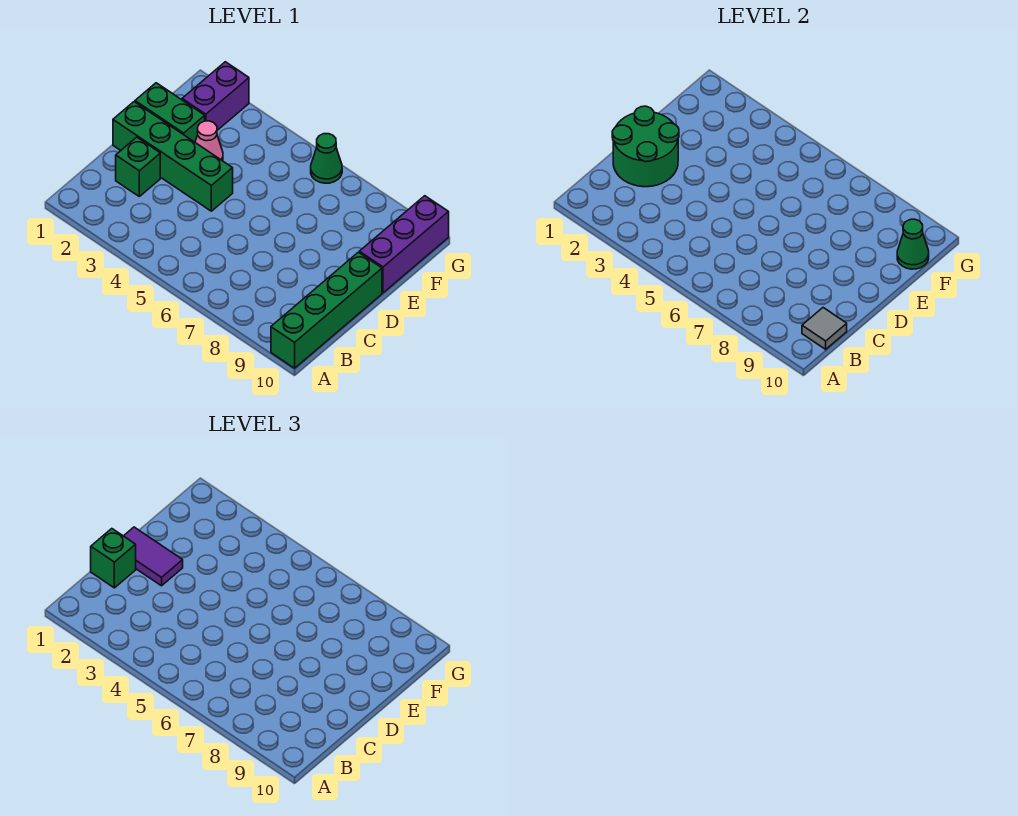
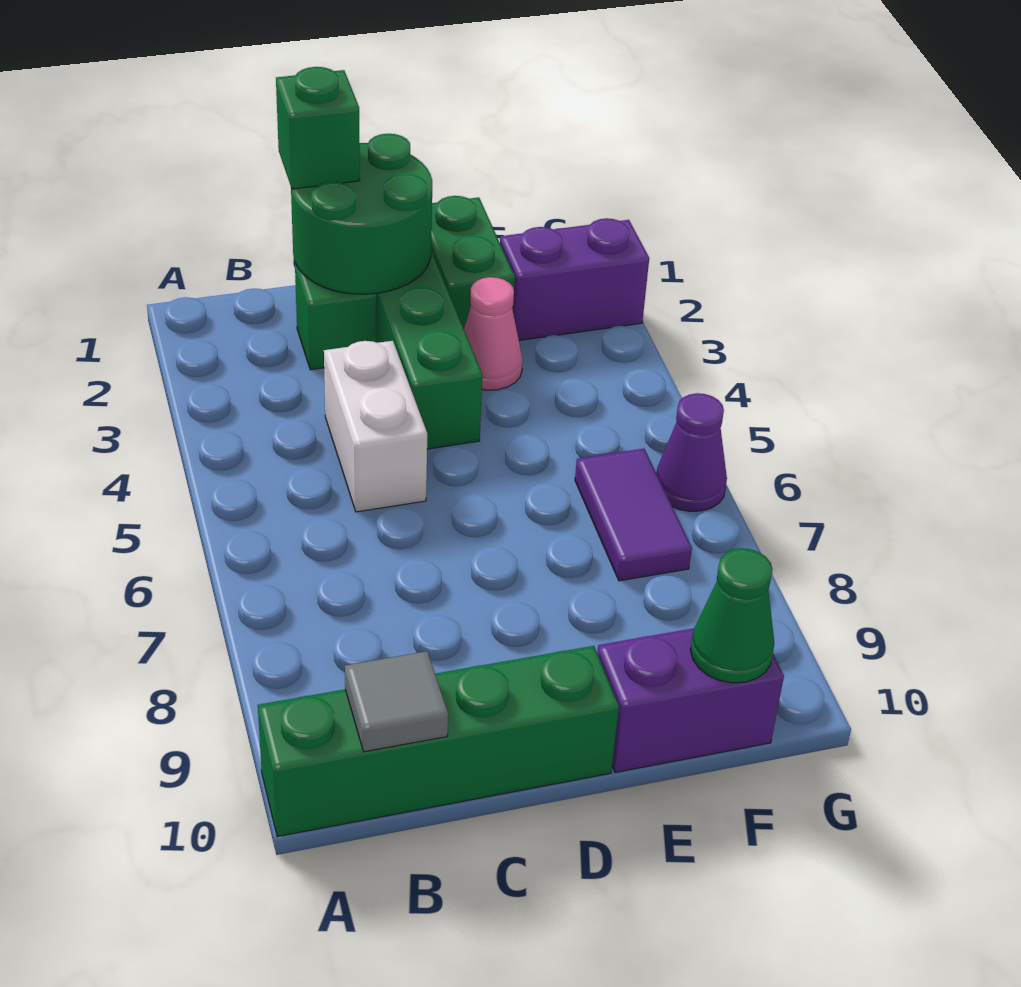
none -> white brick C4:C5 level 1
purple tile D1:D2 level 3 -> purple tile F6:F7 level 1
purple brick E10:G10 level 1 -> purple brick E10:F10 level 1
green cone G6 level 1 -> purple cone G6 level 1

